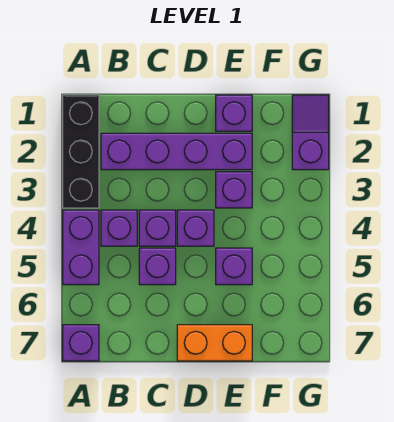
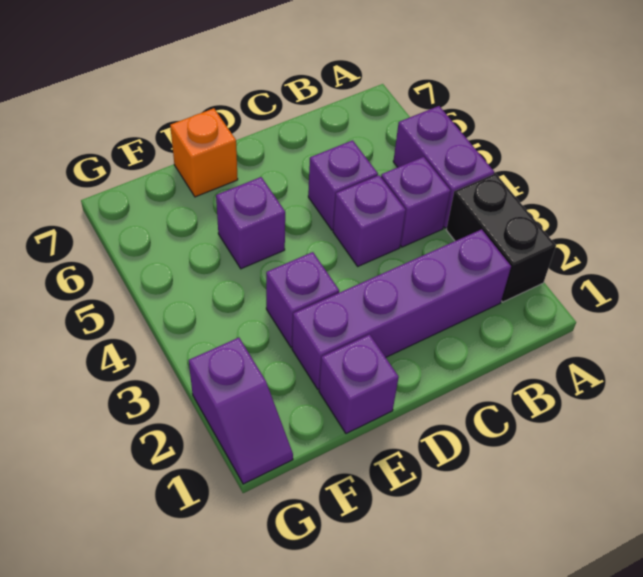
black brick A1:A3 level 1 -> black brick A2:A3 level 1
purple brick A7 level 1 -> none
purple brick D4 level 1 -> none
orange brick D7:E7 level 1 -> orange brick E7 level 1

